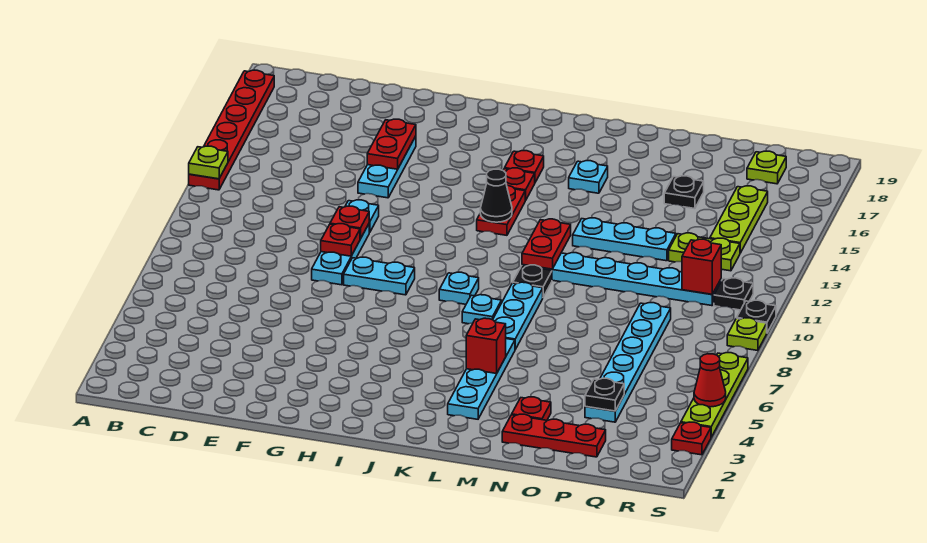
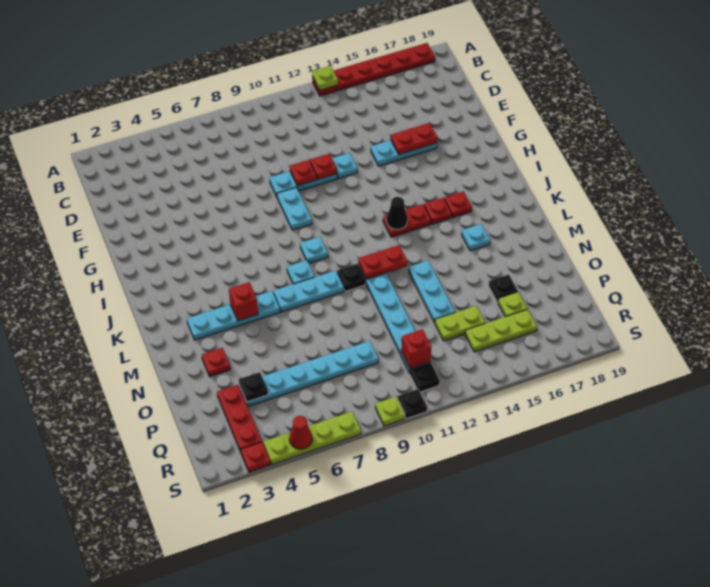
red plate N2:P2 level 1 -> red plate P3:R3 level 1
lime plate P13:Q13 level 1 -> lime plate P13:P14 level 1
lime plate Q18 level 1 -> lime plate P16 level 1

